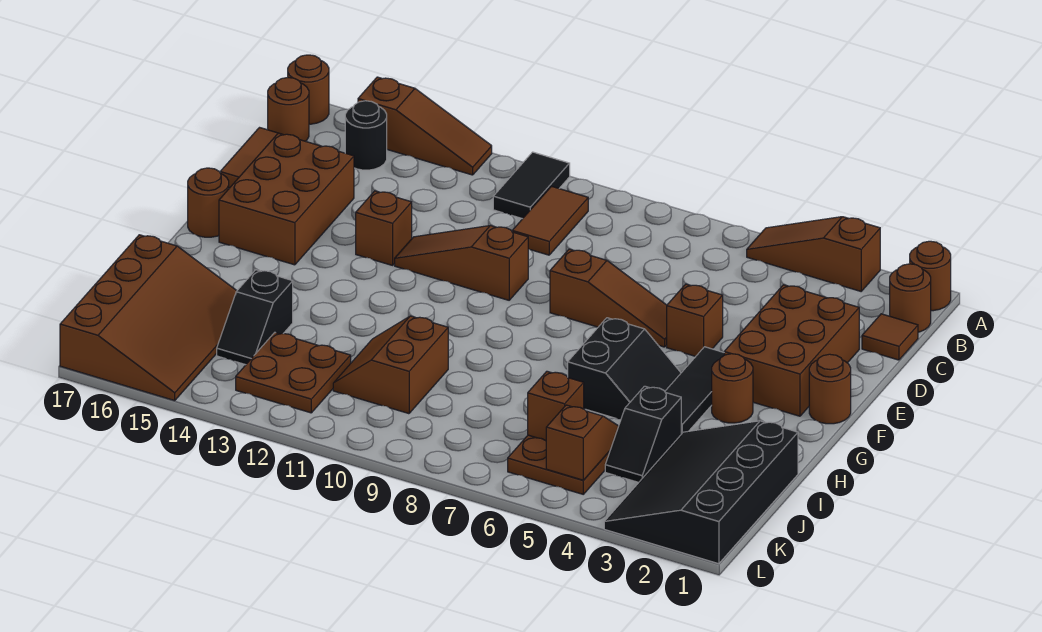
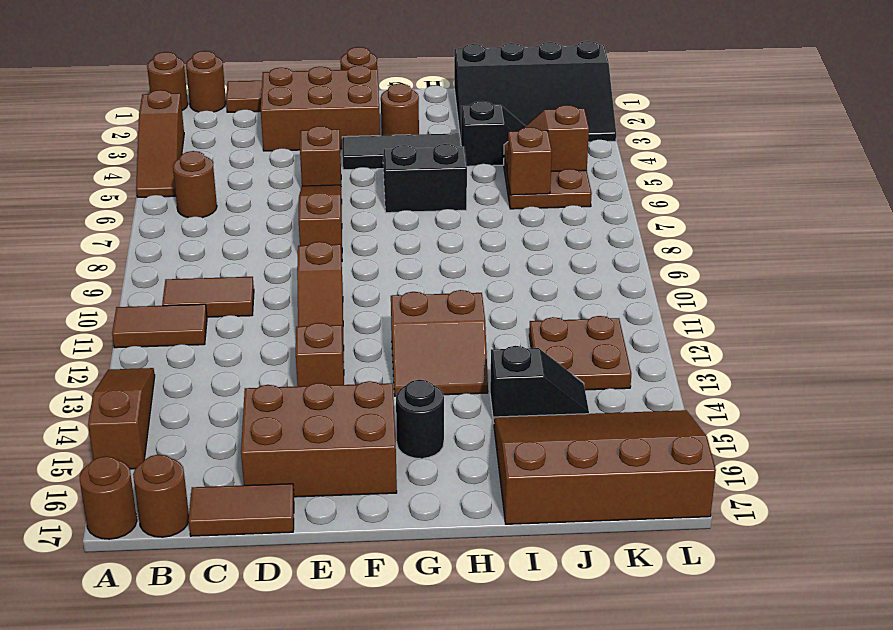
black tile A11:B11 level 1 -> brown tile A11:B11 level 1
black round brick B15 level 1 -> black round brick G15 level 1
brown round brick F17 level 1 -> brown round brick B6 level 1
brown slope I10:J11 level 1 top 10 -> brown slope G12:H13 level 1 top 12

